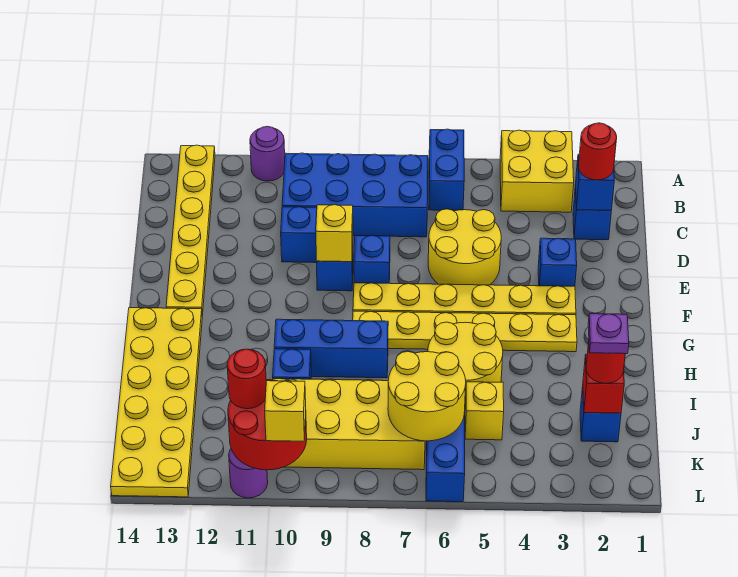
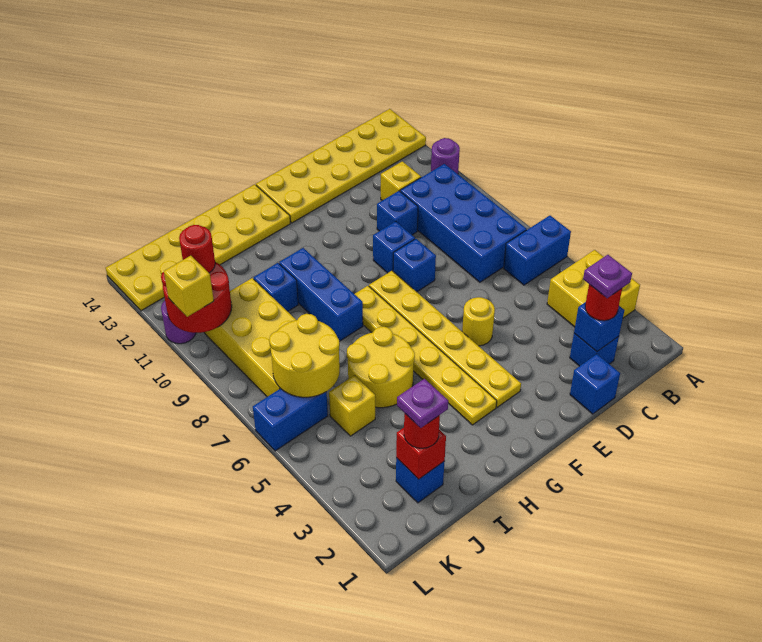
yellow plate A13:F13 level 1 -> yellow plate A13:F14 level 1
none -> purple plate C2 level 4
yellow round brick D5:E6 level 1 -> yellow round brick E5 level 1
blue brick E3 level 1 -> blue brick D1 level 1
yellow brick E9 level 2 -> yellow brick C11 level 1

